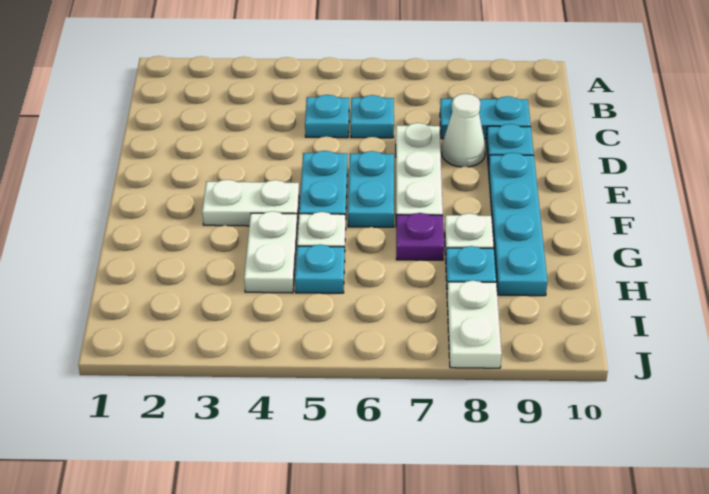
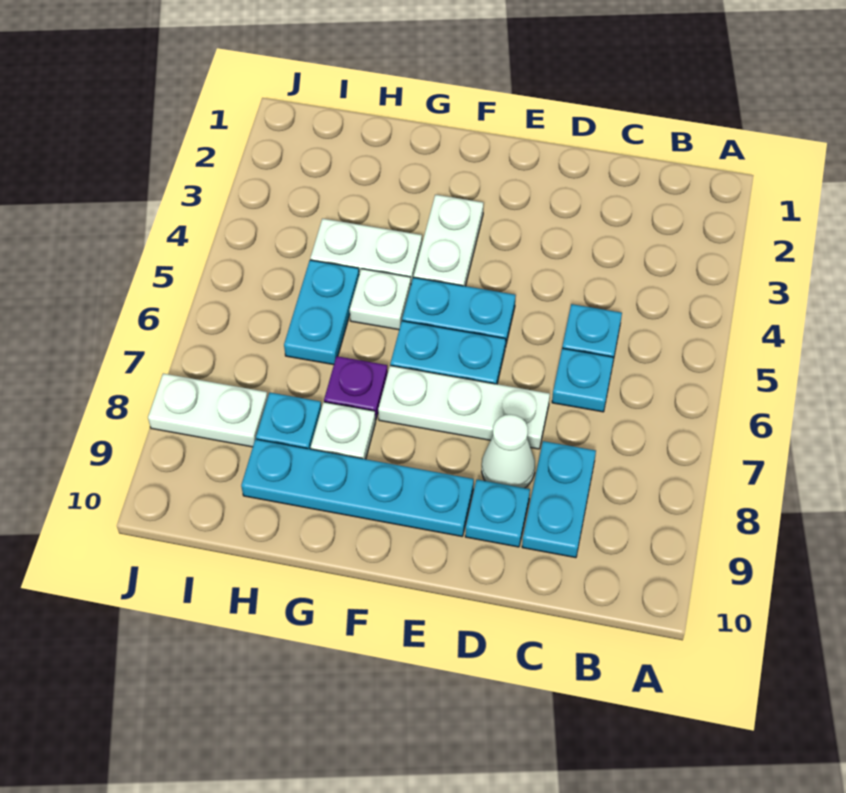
cyan plate H5 level 1 -> cyan plate H5:H6 level 1

